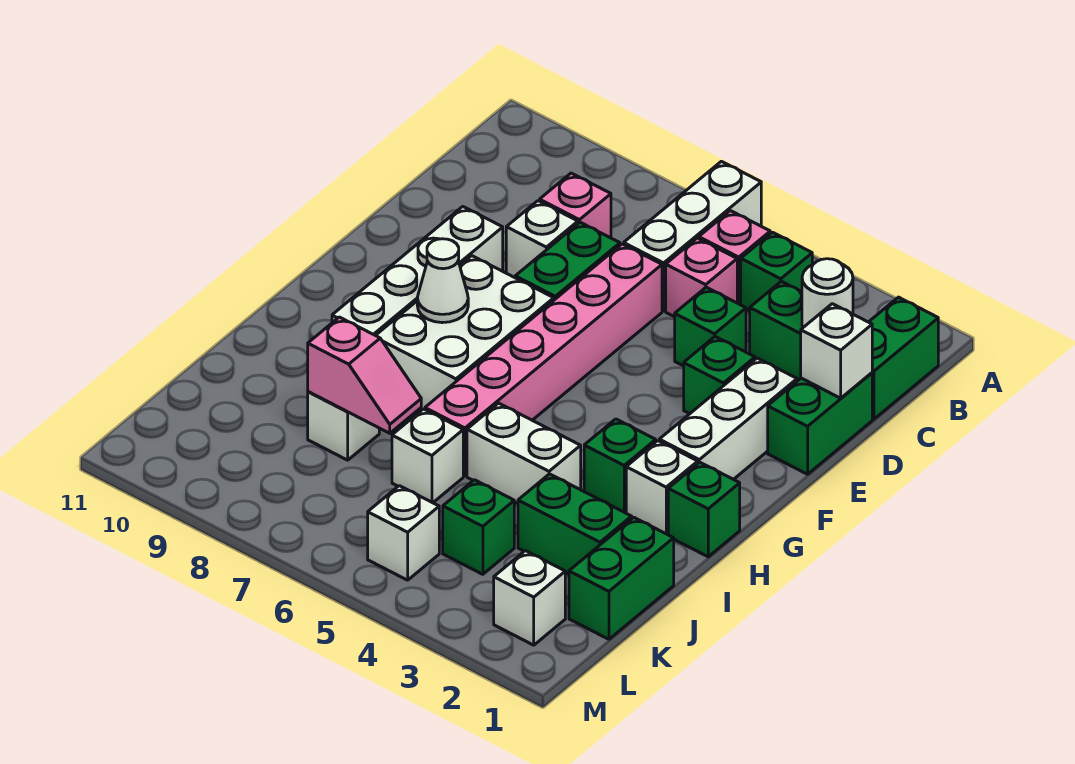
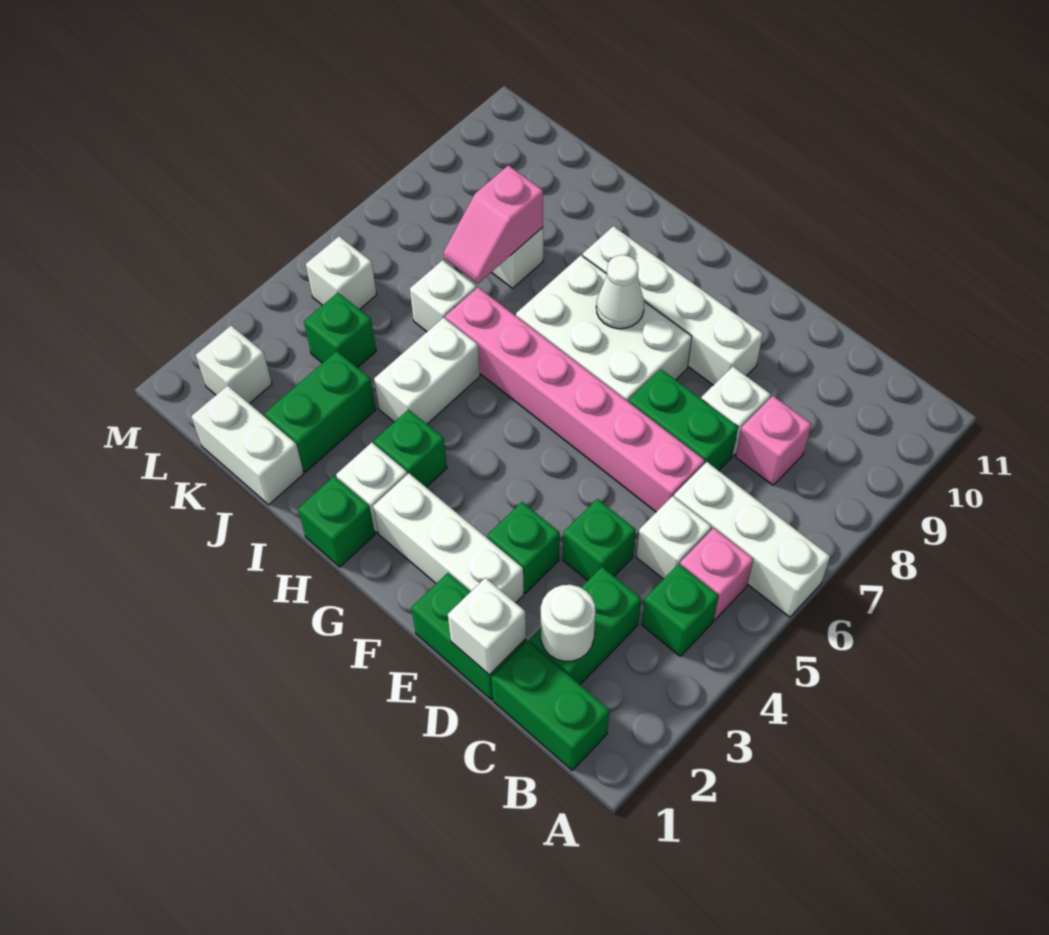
pink brick C5 level 1 -> white brick C5 level 1
green brick J1:K1 level 1 -> white brick J1:K1 level 1

